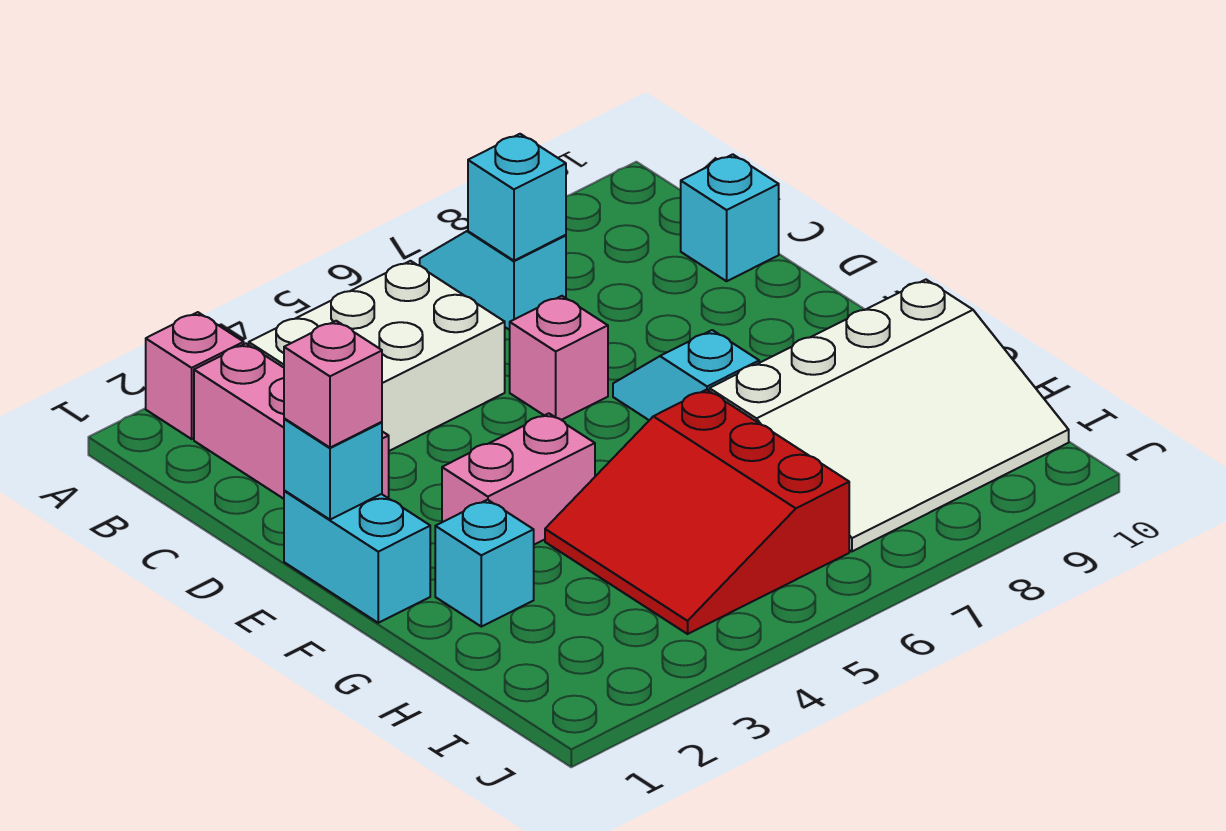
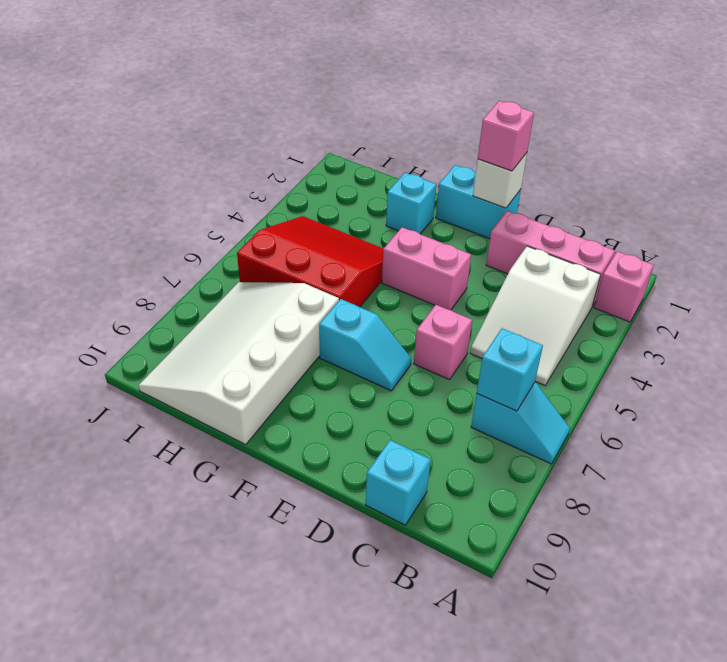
white brick B3:C5 level 1 -> white slope B3:C5 level 1 top 3
cyan brick E1 level 2 -> white brick E1 level 2
pink brick F3:F4 level 1 -> pink brick E4:F4 level 1

